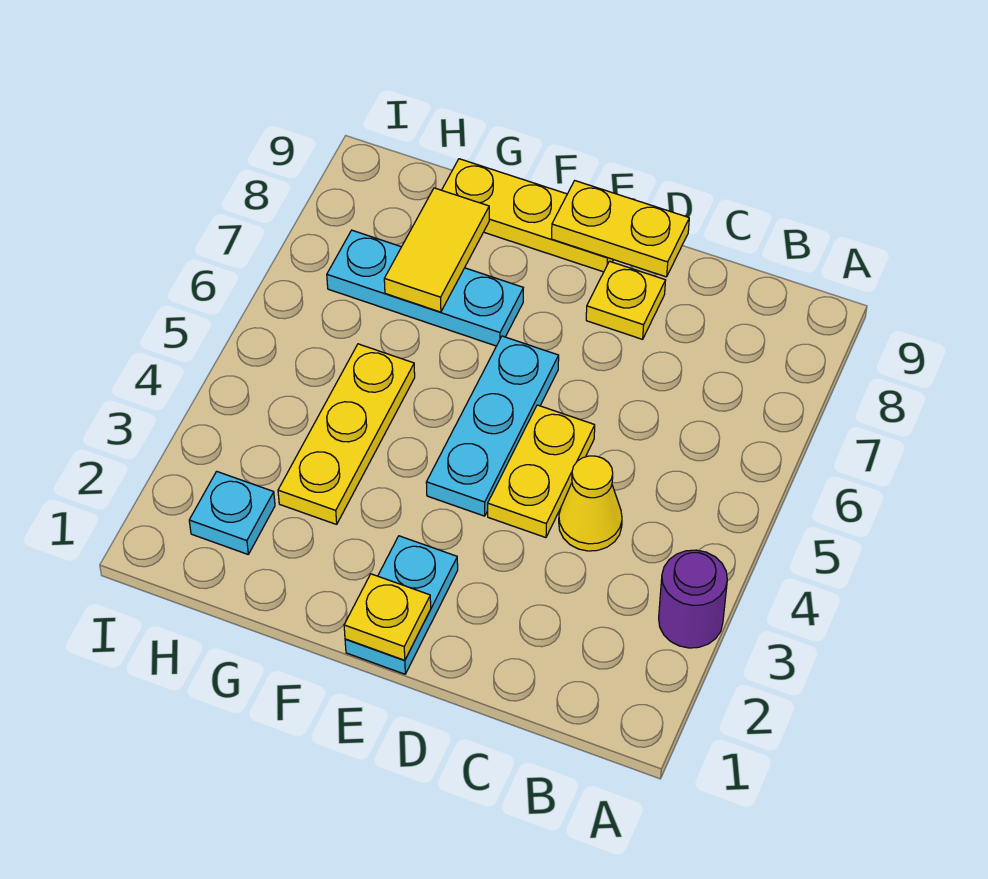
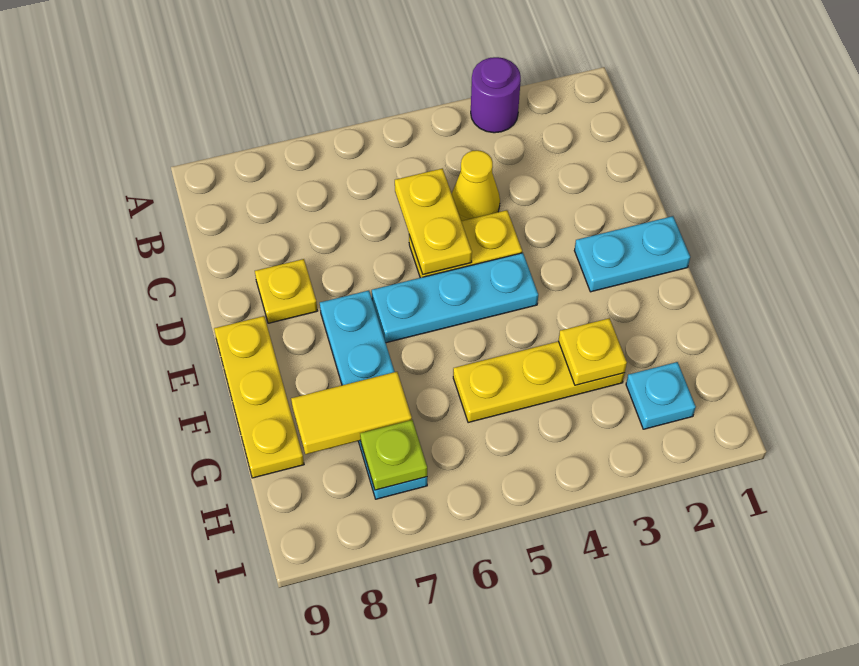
yellow plate D9:E9 level 2 -> yellow plate C5:D5 level 2
yellow plate E1 level 2 -> yellow plate G3 level 2
cyan plate F7:H7 level 1 -> cyan plate E7:H7 level 1
none -> lime plate H7 level 2

